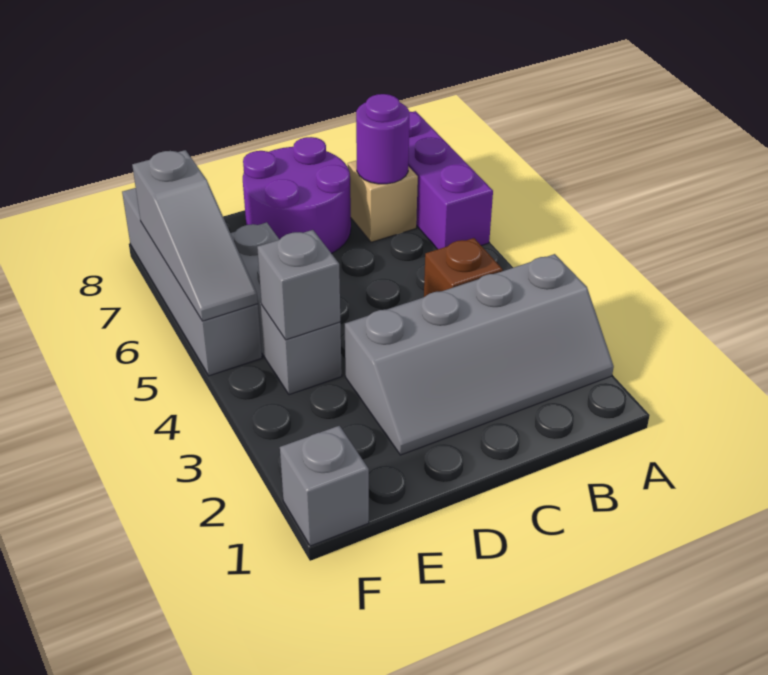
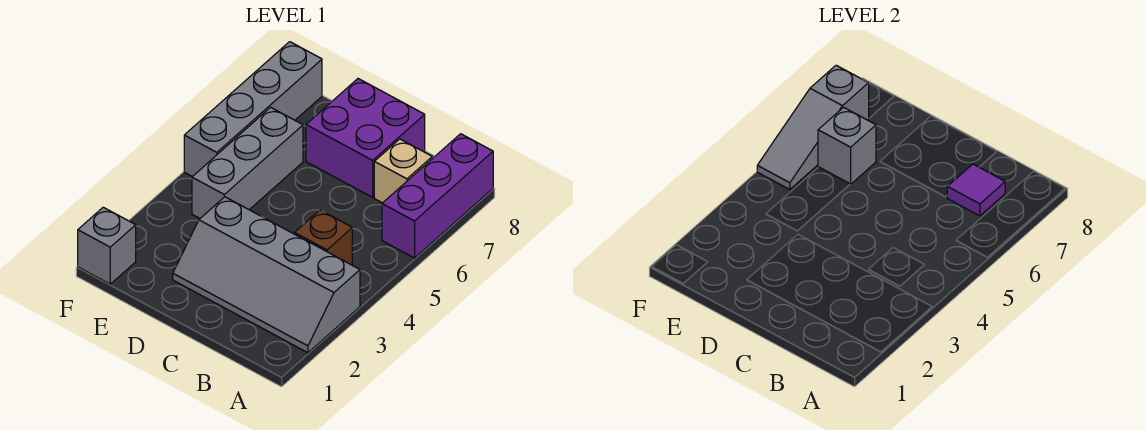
purple round brick B7 level 2 -> purple tile B7 level 2
purple round brick C7:D8 level 1 -> purple brick C7:D8 level 1
grey brick E4 level 2 -> grey brick E6 level 2

